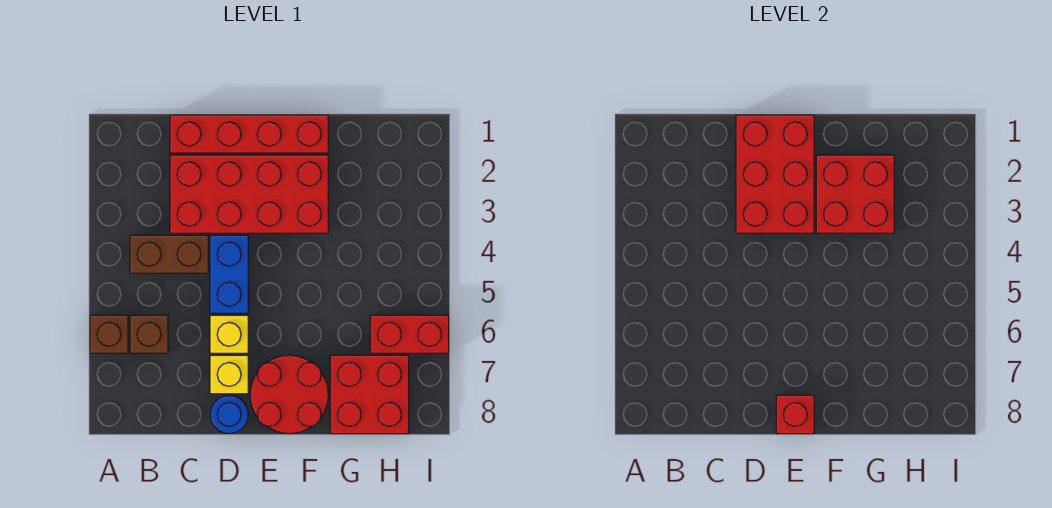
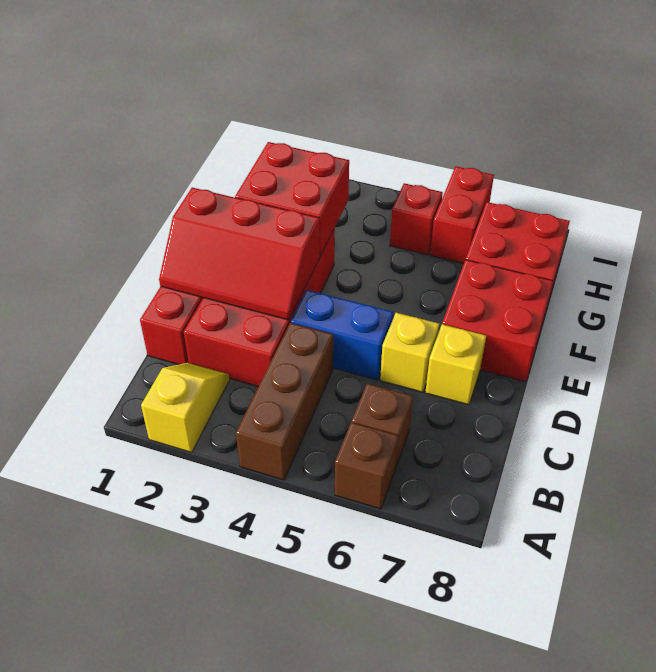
none -> yellow slope A2:B2 level 1 top A
brown brick B4:C4 level 1 -> brown brick A4:C4 level 1
red brick D1:E3 level 2 -> red slope D1:E3 level 2 top E
blue round brick D8 level 1 -> none
red round brick E7:F8 level 1 -> red brick E7:F8 level 1
red brick E8 level 2 -> red brick H5 level 1

